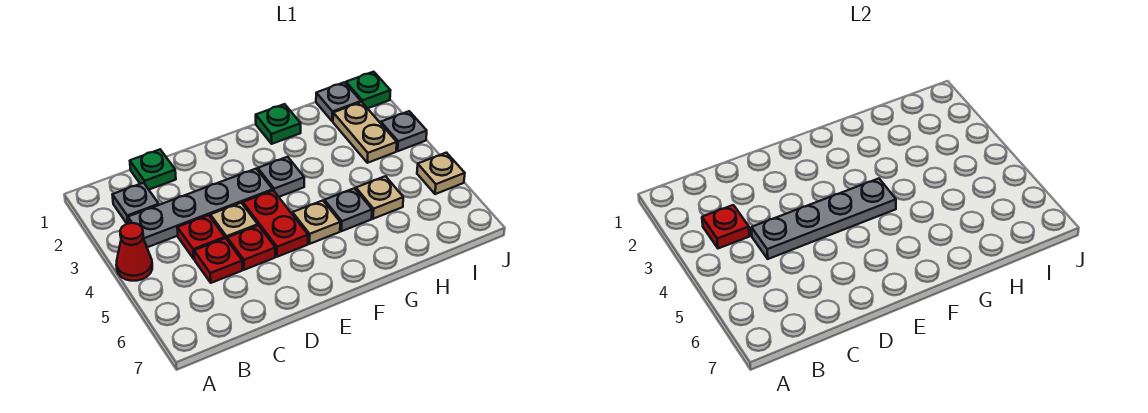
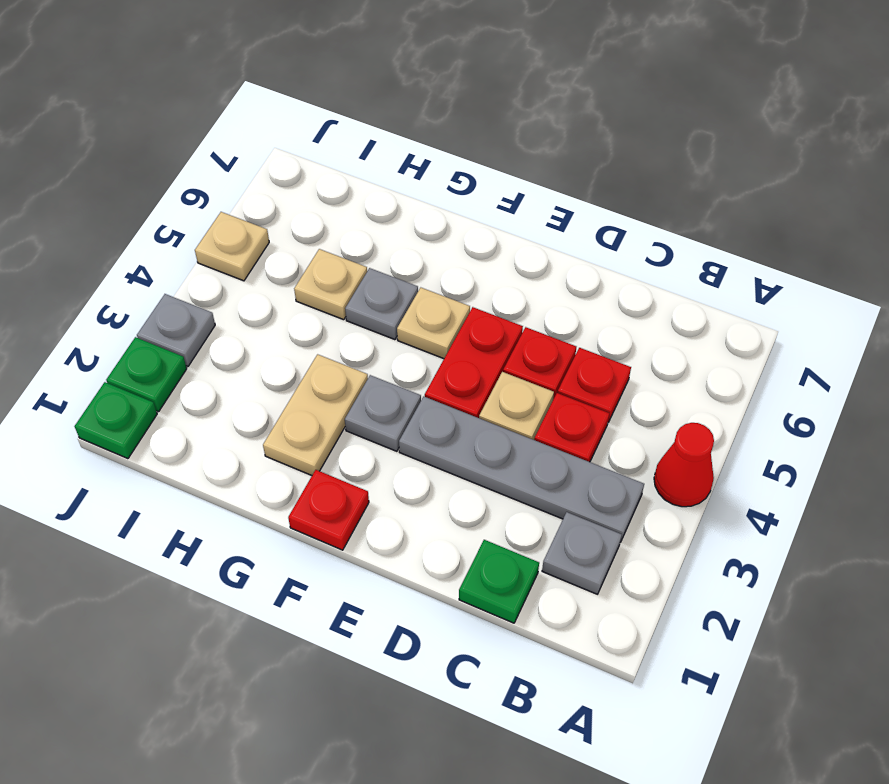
red plate B3 level 2 -> red plate F1 level 1
grey plate C4:F4 level 2 -> none
green plate G1 level 1 -> green plate J2 level 1
grey plate I1 level 1 -> none
tan plate I2:I3 level 1 -> tan plate G2:G3 level 1

